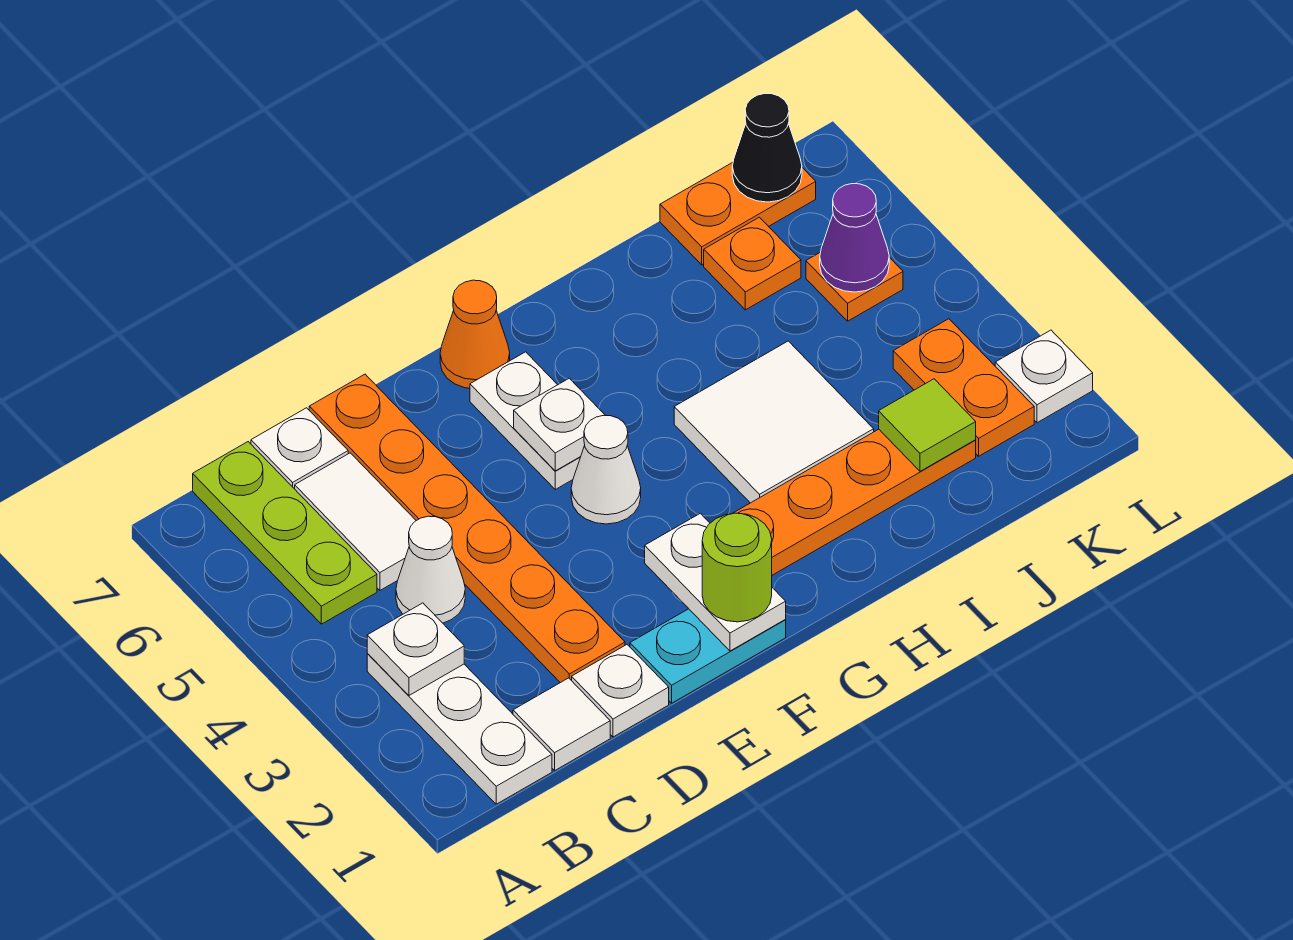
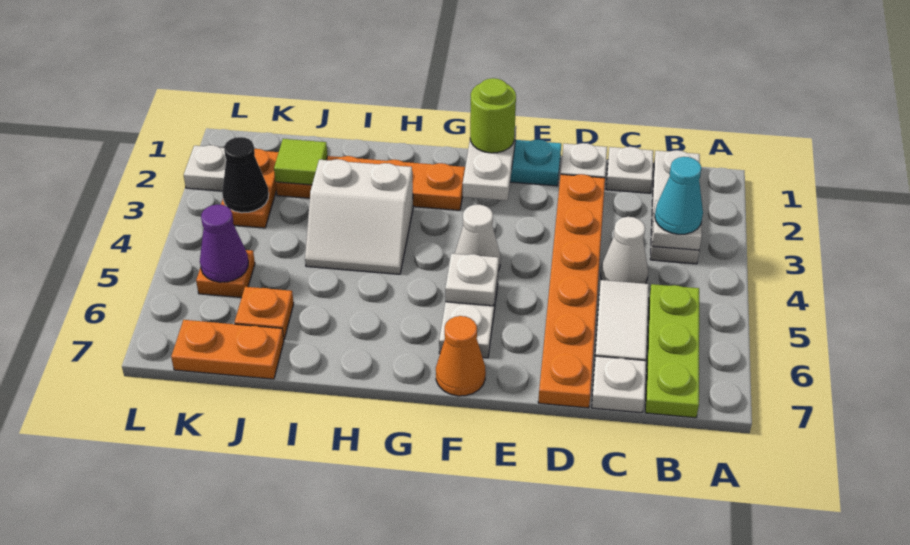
none -> cyan cone B3 level 3
white tile C1 level 1 -> white plate C1 level 1
white tile H3:I4 level 1 -> white slope H3:I4 level 1 top 3
black cone K7 level 2 -> black cone K3 level 2

